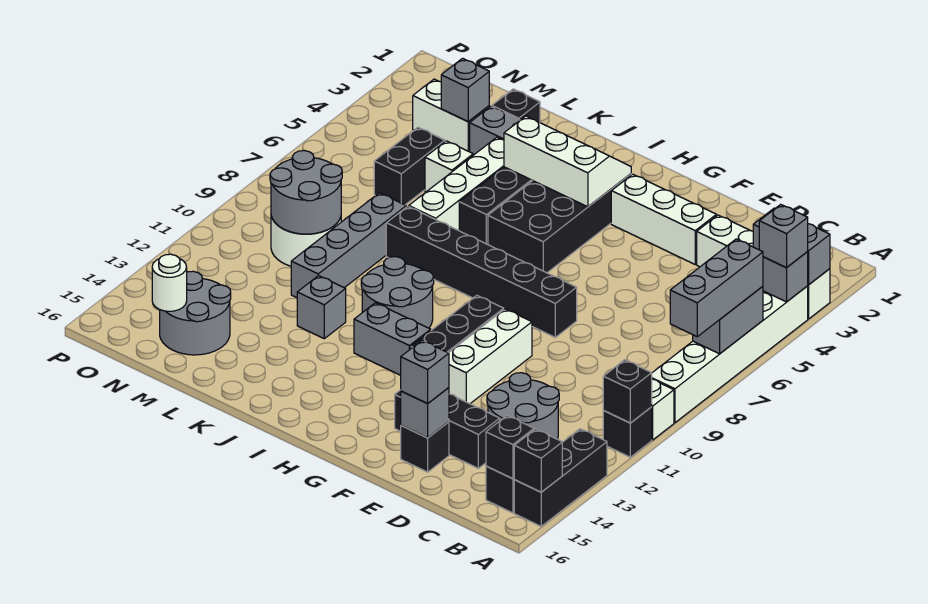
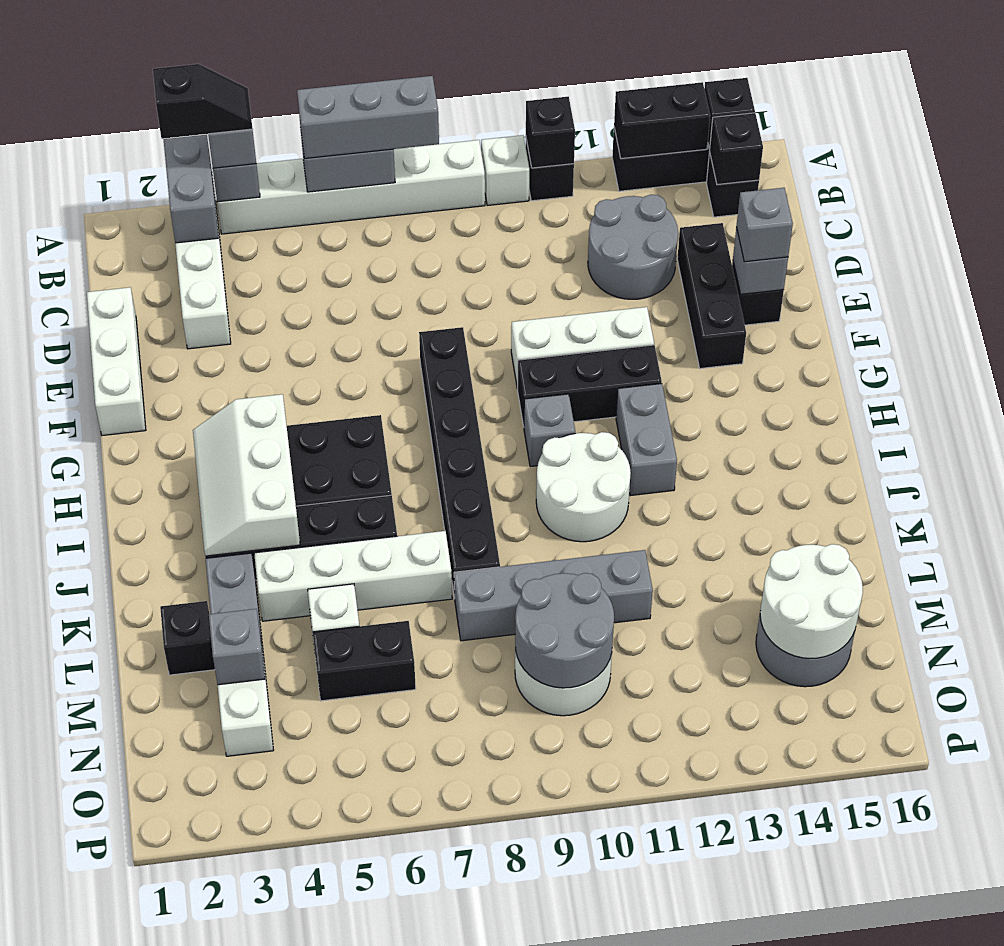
none -> black slope A3:A4 level 4 top 3
none -> black brick A13:A14 level 2
white brick E3:G3 level 1 -> white brick D1:F1 level 1
grey round brick I10:J11 level 1 -> white round brick I10:J11 level 1
grey brick K12 level 1 -> grey brick H10 level 1
white round brick N15 level 2 -> white round brick M14:N15 level 2

